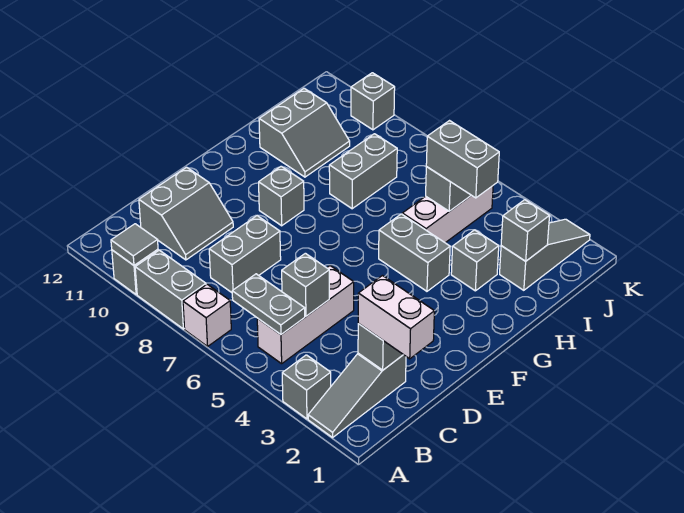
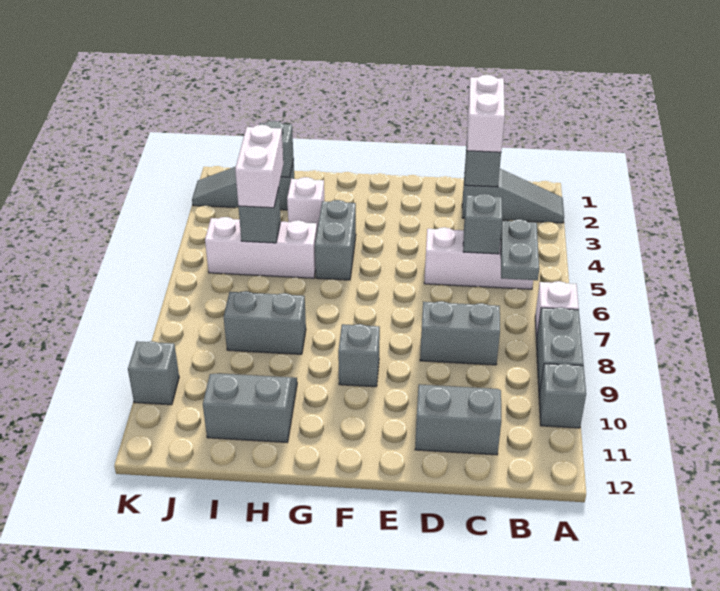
grey brick A3 level 1 -> none
grey tile A10 level 2 -> none
grey brick H3 level 1 -> white brick H3 level 1
grey brick I4:I5 level 3 -> white brick I4:I5 level 3

